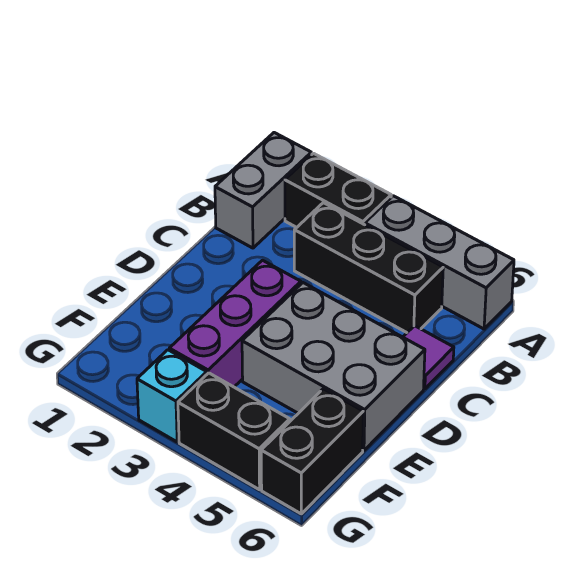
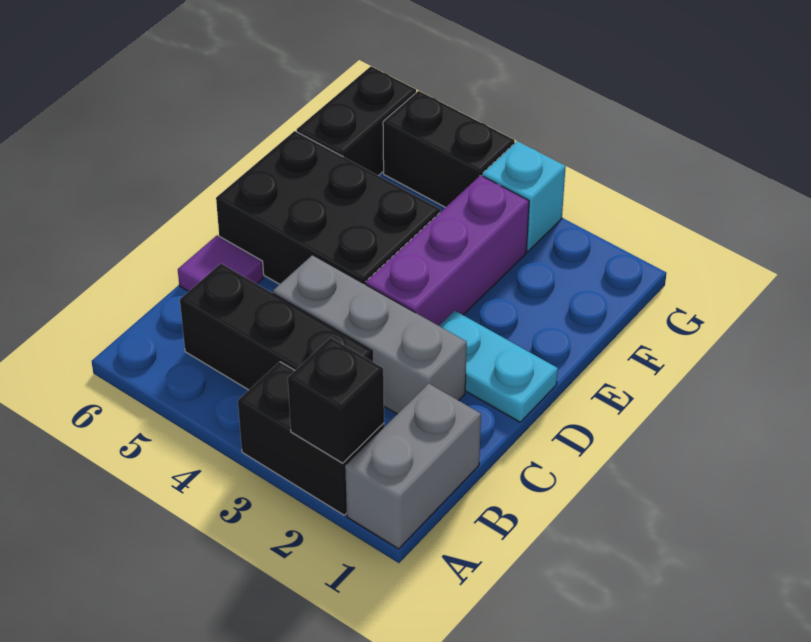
none -> black brick A2 level 2
grey brick A4:A6 level 1 -> grey brick C2:C4 level 1
none -> cyan plate D1:D2 level 1
grey brick D4:E6 level 1 -> black brick D4:E6 level 1

